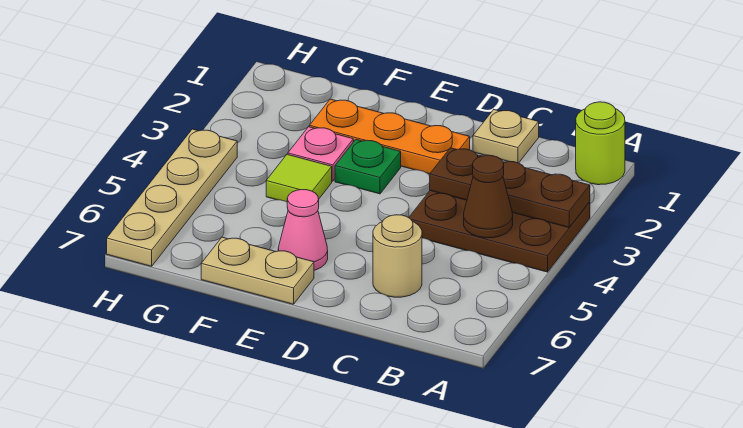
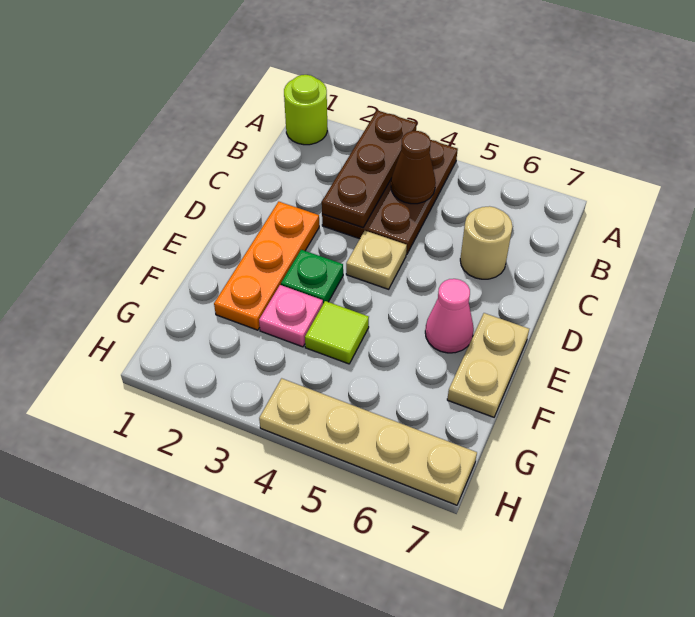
tan plate C1 level 1 -> tan plate D4 level 1

